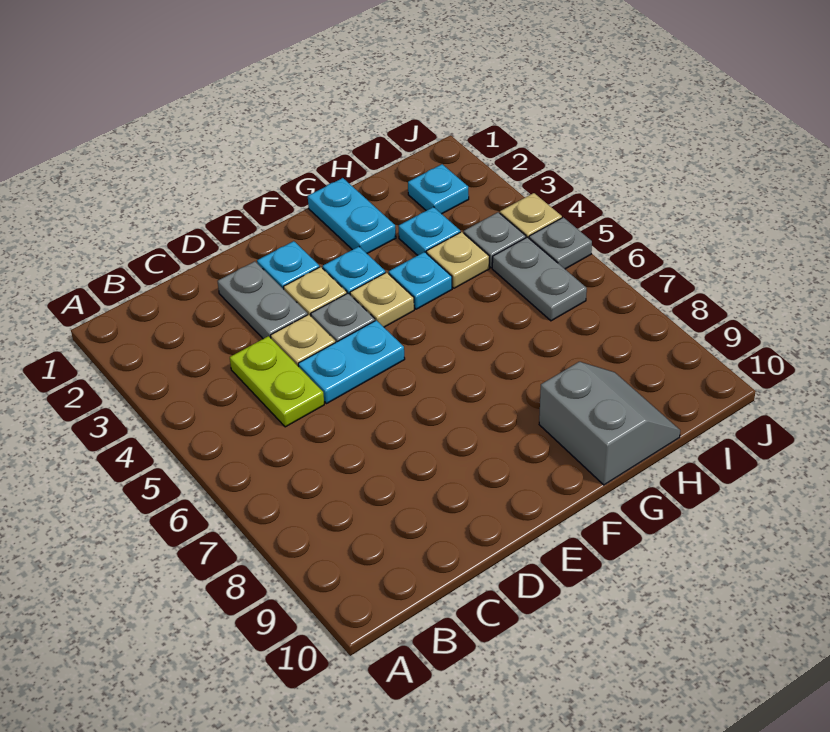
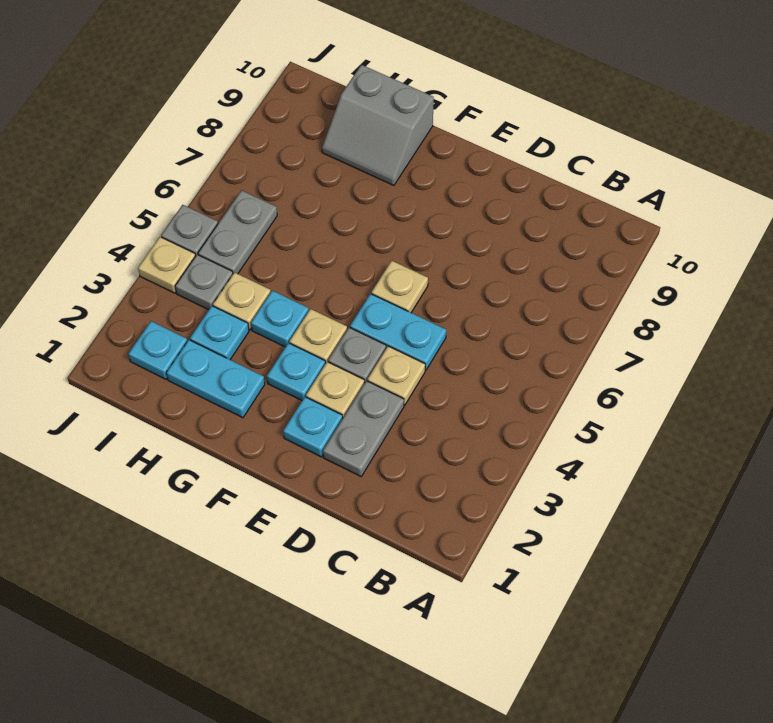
lime plate C4:C5 level 1 -> none
none -> tan plate E6 level 1
cyan plate G1:G2 level 1 -> cyan plate G2:H2 level 1
grey slope G9:H10 level 1 top G -> grey slope G9:H10 level 1 top 10

